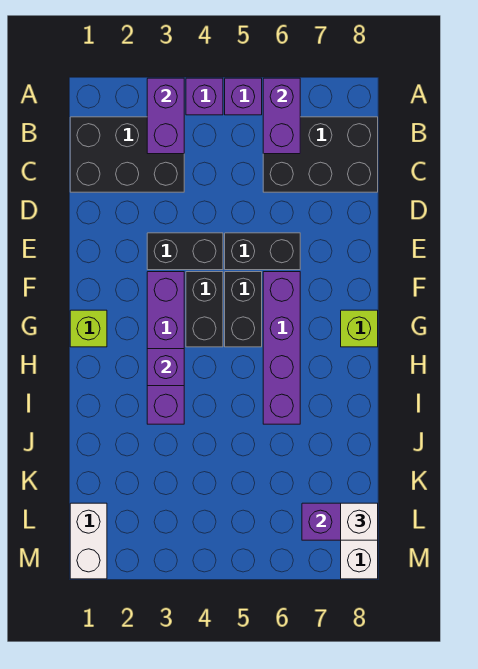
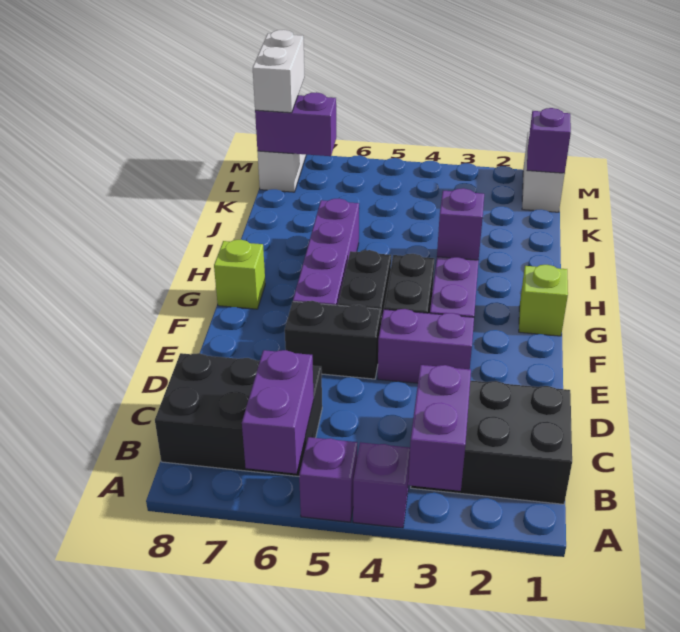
black brick E3:E4 level 1 -> purple brick E3:E4 level 1
none -> purple brick L1 level 2
white brick L8 level 3 -> white brick L8:M8 level 3

